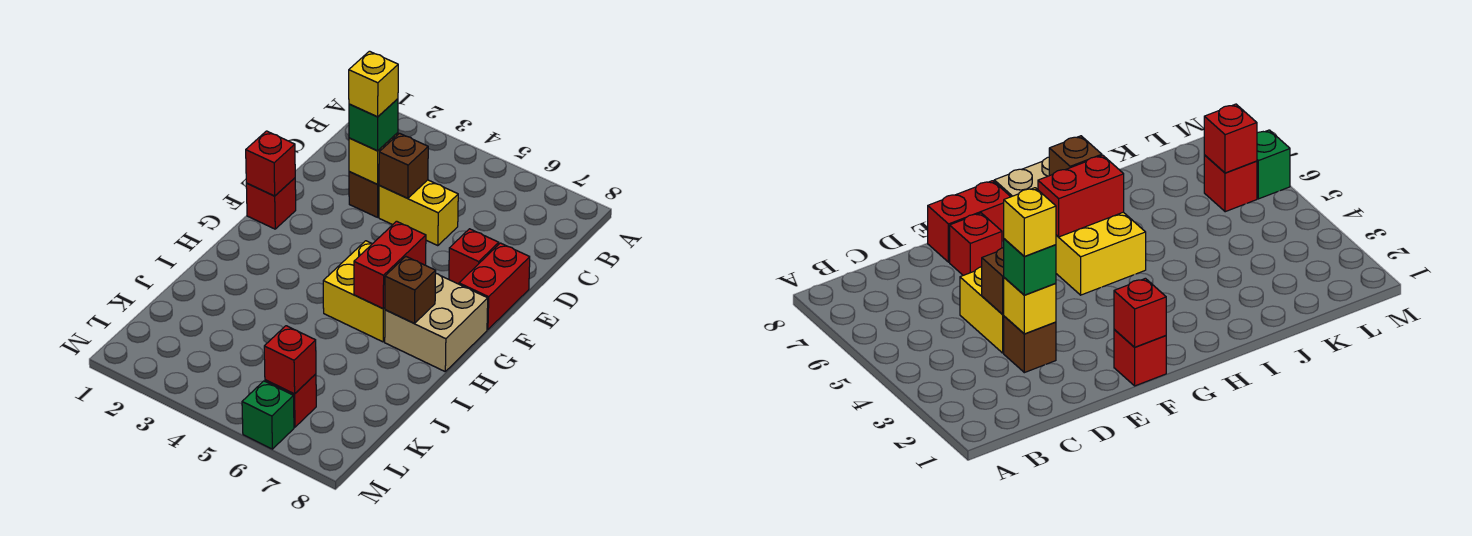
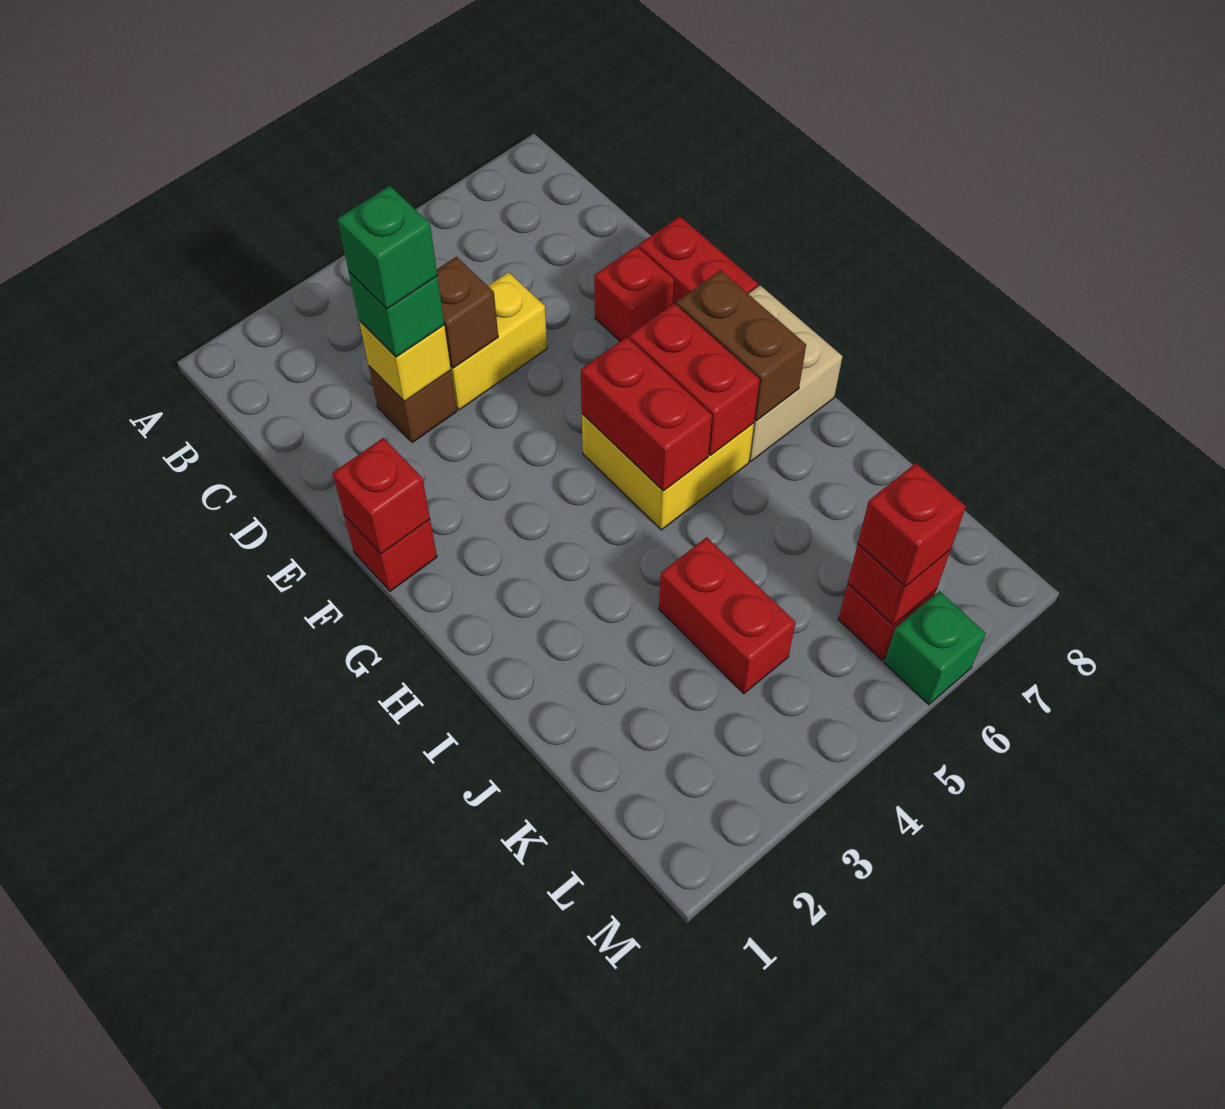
yellow brick D3 level 4 -> green brick D3 level 4
none -> red brick G5:H5 level 2
brown brick H7 level 2 -> brown brick G7:H7 level 2
none -> red brick J4:K4 level 1
none -> red brick L6 level 3

